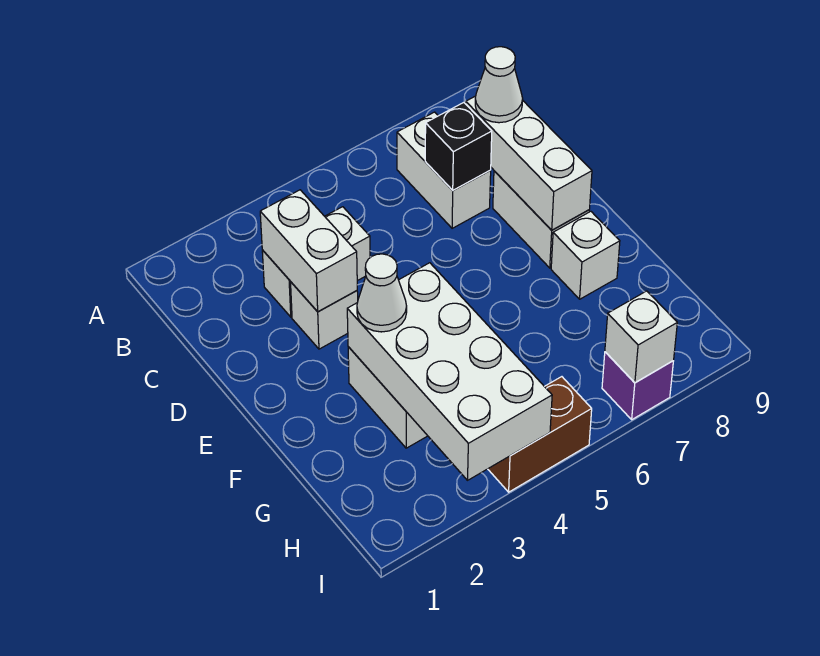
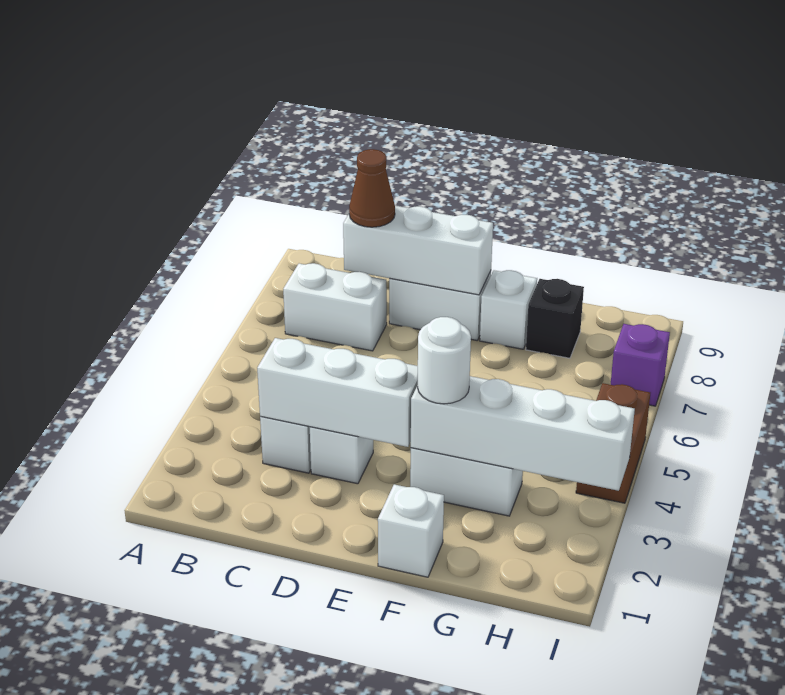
white brick C3:D3 level 2 -> white brick C3:E3 level 2
black brick C7 level 2 -> black brick G8 level 1
white cone C8 level 3 -> brown cone C8 level 3
white brick F3:I4 level 2 -> white brick F3:I3 level 2
white cone F3 level 3 -> white round brick F3 level 3
white brick I7 level 2 -> white brick F1 level 1

